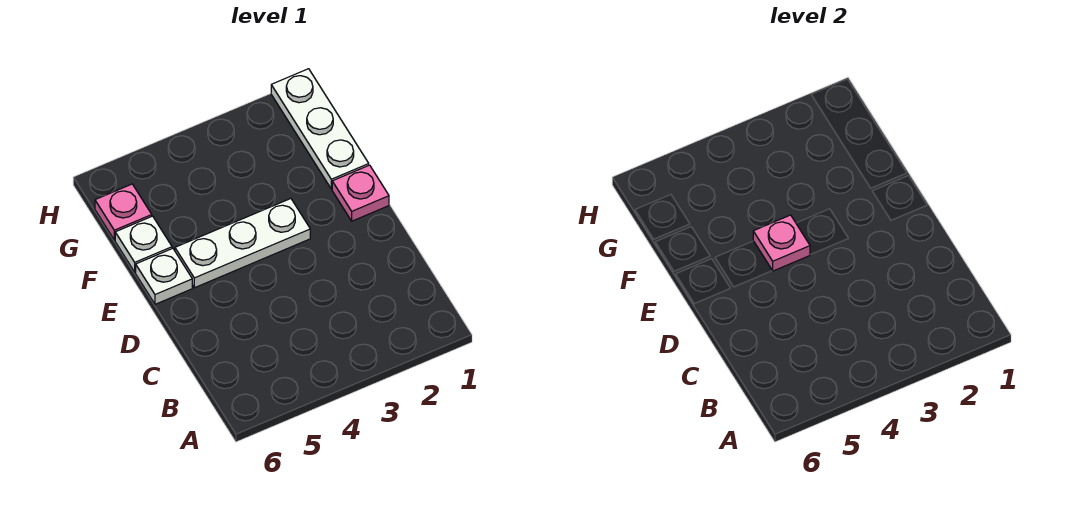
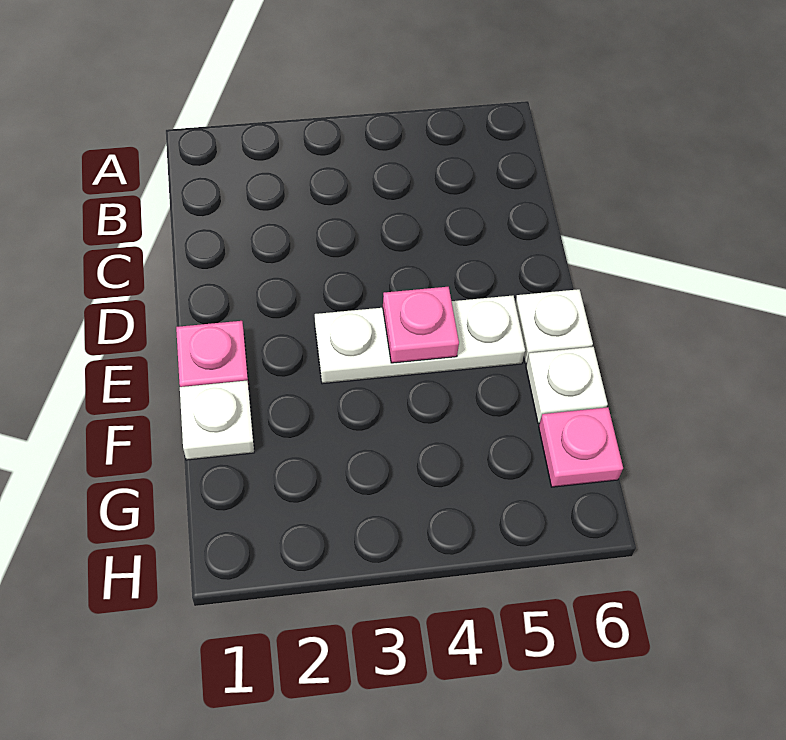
white plate F1:H1 level 1 -> white plate F1 level 1

